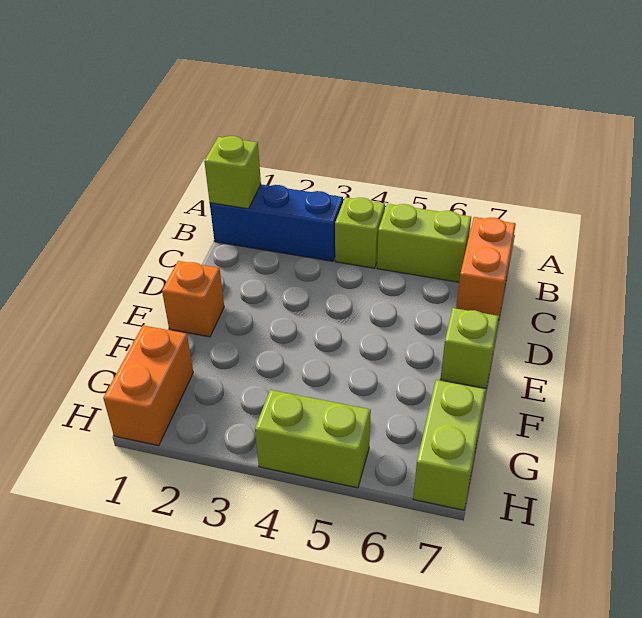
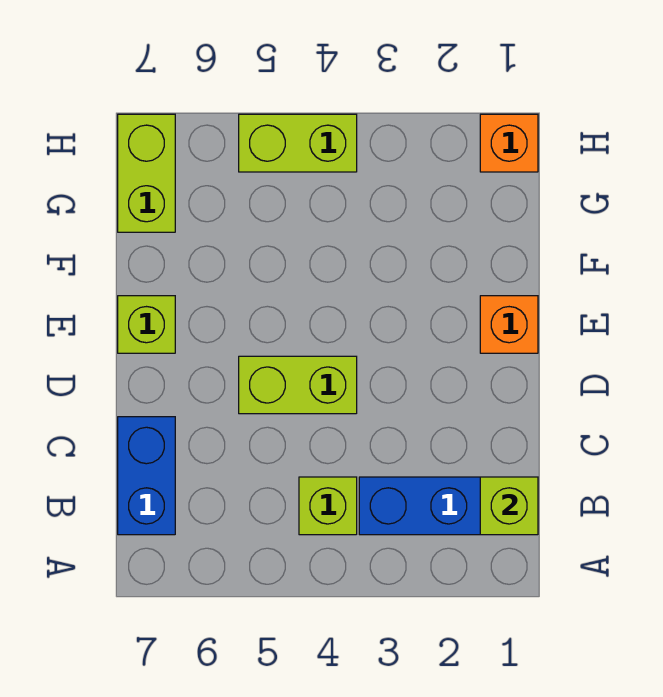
lime brick B5:B6 level 1 -> lime brick D4:D5 level 1
orange brick B7:C7 level 1 -> blue brick B7:C7 level 1
orange brick G1:H1 level 1 -> orange brick H1 level 1

